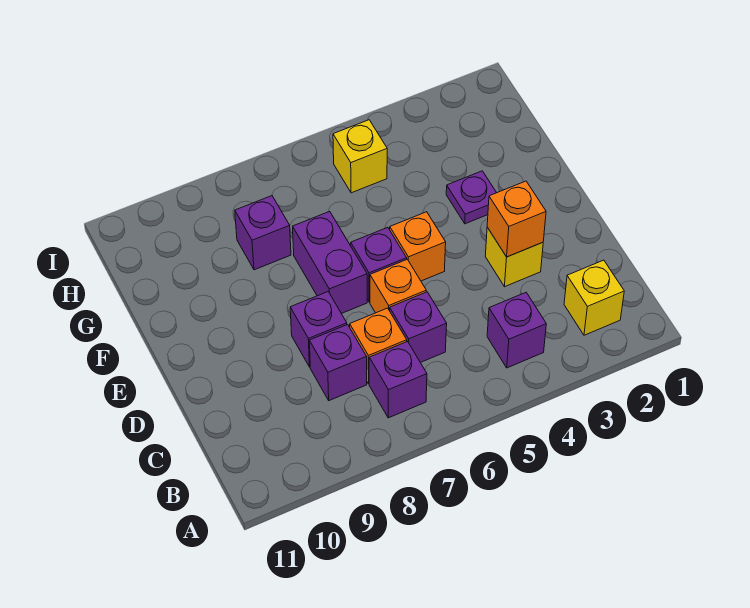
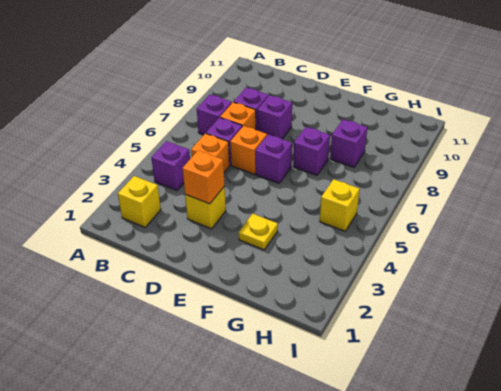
orange brick E5 level 1 -> orange brick C5 level 1
purple brick E7:F7 level 1 -> purple brick F7 level 1
purple plate F3 level 1 -> yellow plate F3 level 1

